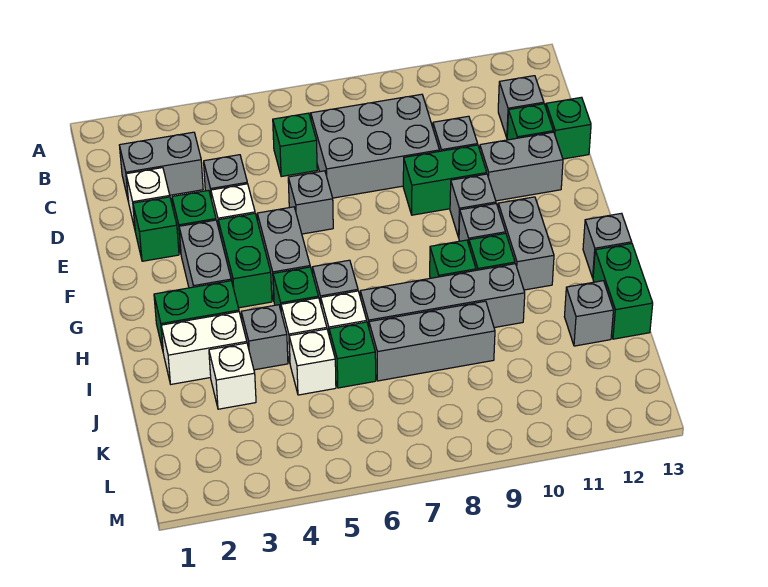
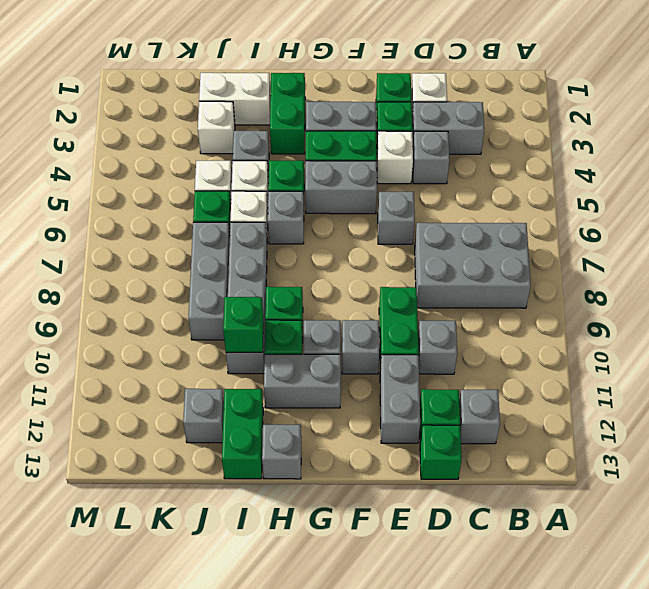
grey brick C2:C3 level 1 -> grey brick C3:D3 level 1
green brick C6 level 1 -> green brick I10 level 2
grey brick C7:D9 level 1 -> grey brick B7:D8 level 1
white brick I2:I3 level 1 -> white brick I2:J2 level 1
green brick I13:J13 level 1 -> green brick I12:I13 level 1

